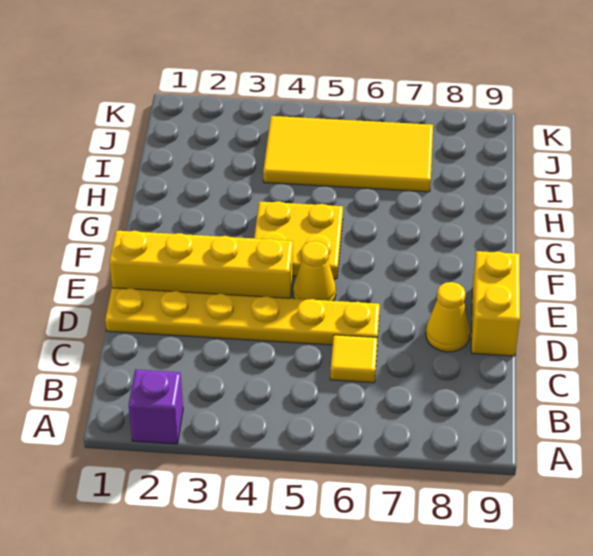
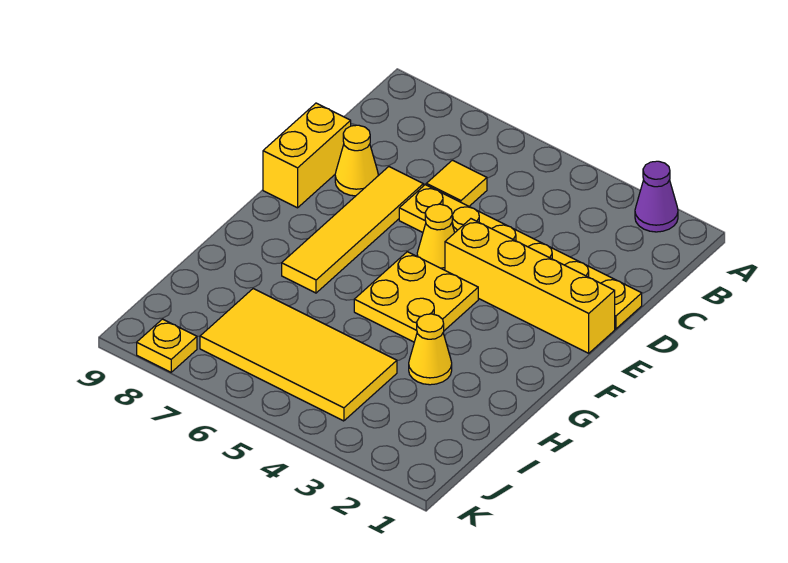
purple brick A2 level 1 -> purple cone A2 level 1
none -> yellow tile D7:G7 level 1
none -> yellow cone H3 level 1
none -> yellow plate K8 level 1

